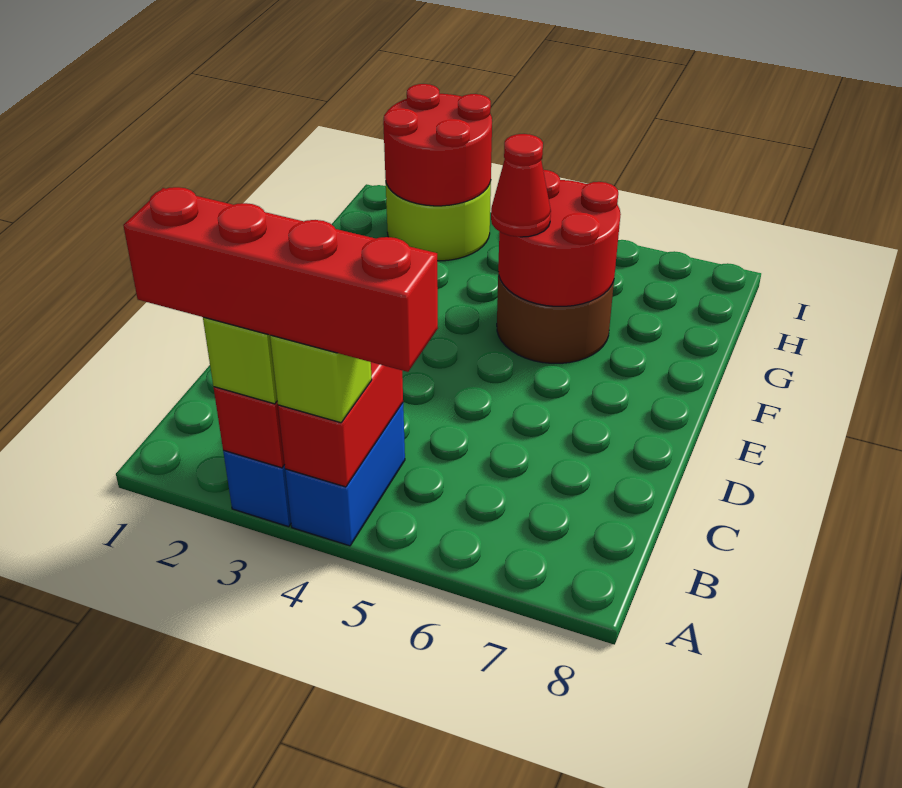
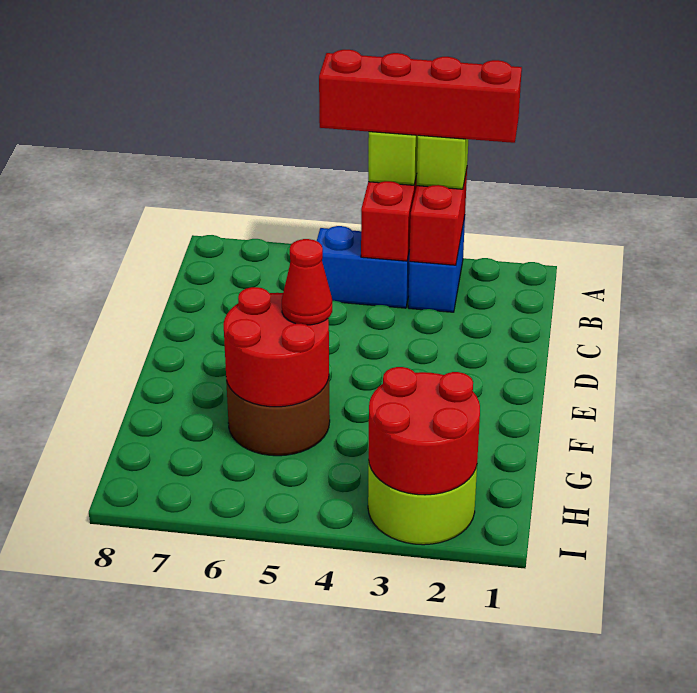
blue brick A4:B4 level 1 -> blue brick B4:B5 level 1

